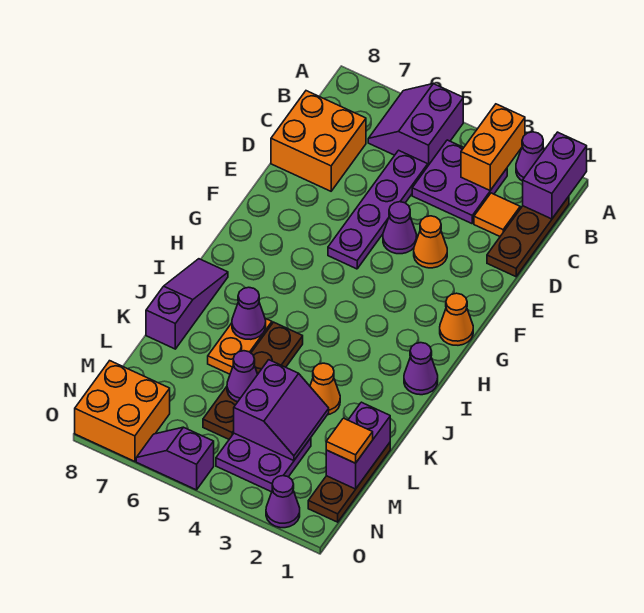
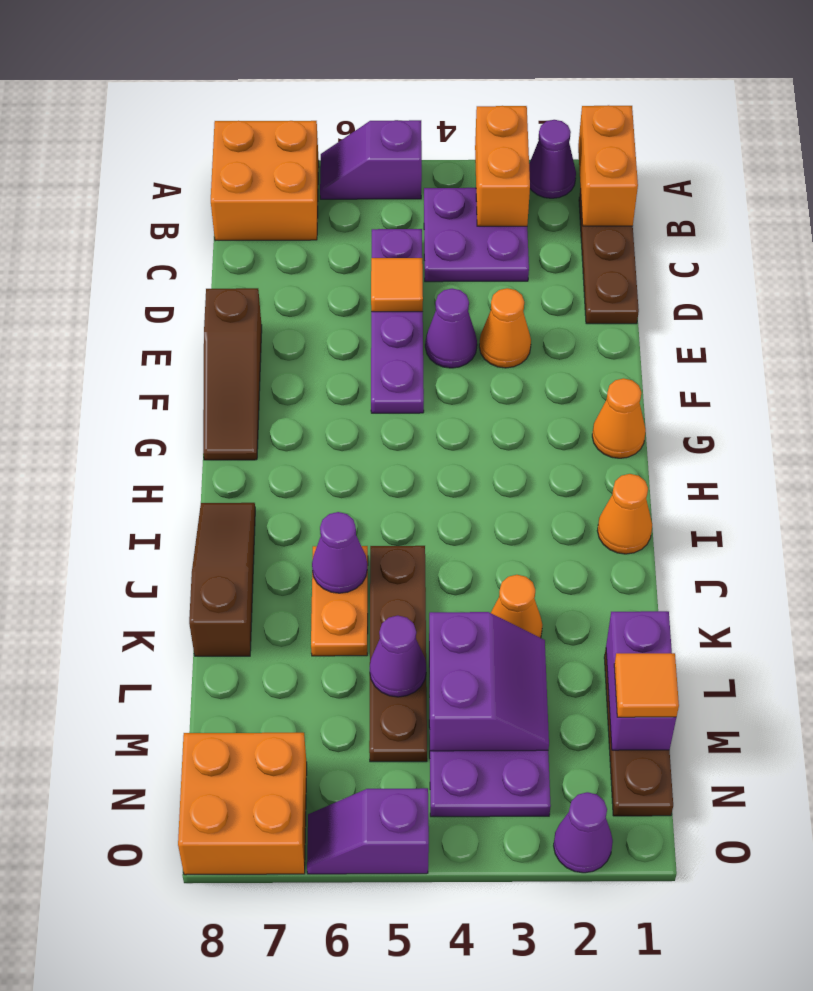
purple brick A1:B1 level 2 -> orange brick A1:B1 level 2
purple slope A5:B6 level 1 top 5 -> purple slope A5:A6 level 1 top 5
orange tile C2 level 1 -> orange tile D5 level 2
orange brick C7:D8 level 1 -> orange brick A7:B8 level 1
none -> brown slope E8:G8 level 1 top E
purple cone I1 level 1 -> orange cone I1 level 1
purple slope I8:K8 level 1 top K -> brown slope I8:K8 level 1 top K

